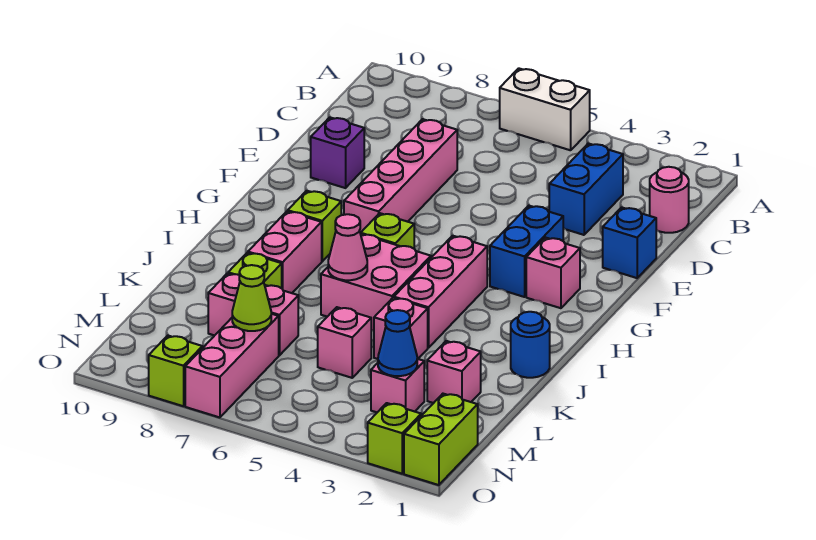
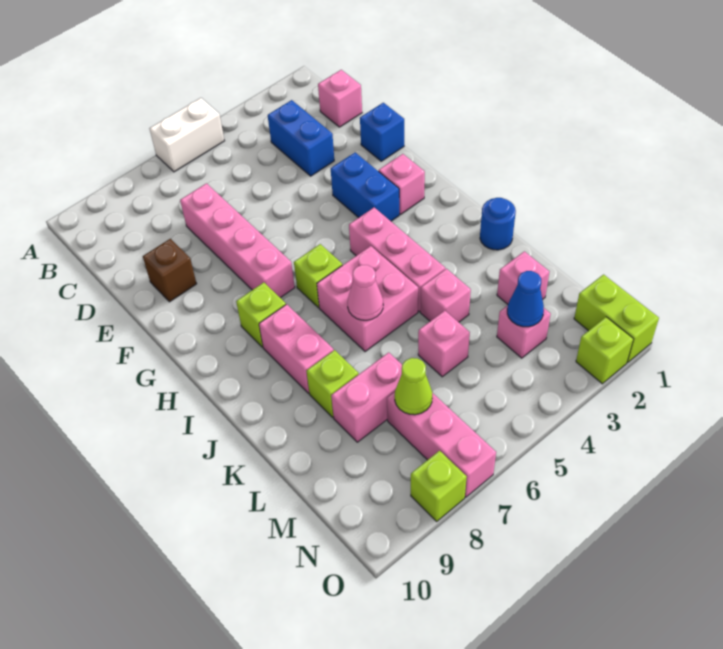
pink round brick C1 level 1 -> pink brick C1 level 1
purple brick E9 level 1 -> brown brick E9 level 1

